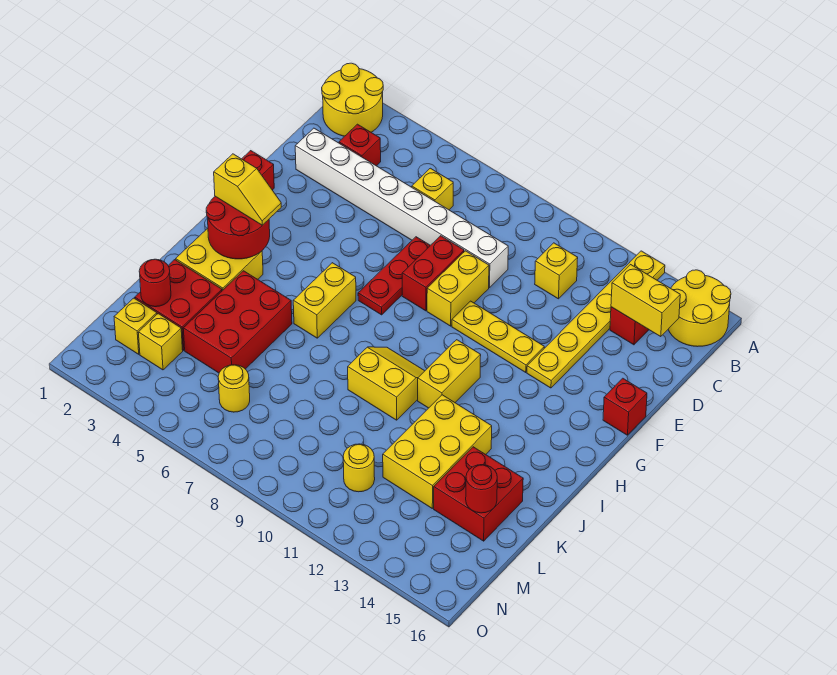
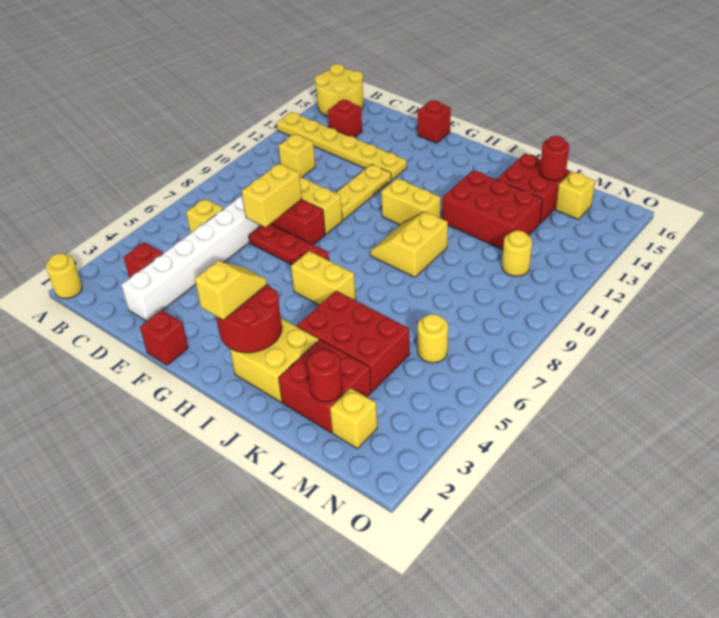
yellow round brick A1:B2 level 1 -> yellow round brick A1 level 1
yellow brick C14:C15 level 2 -> yellow brick E7:E8 level 2
yellow brick J12:L13 level 1 -> red brick J12:L13 level 1
yellow brick M3 level 1 -> yellow brick M15 level 1

